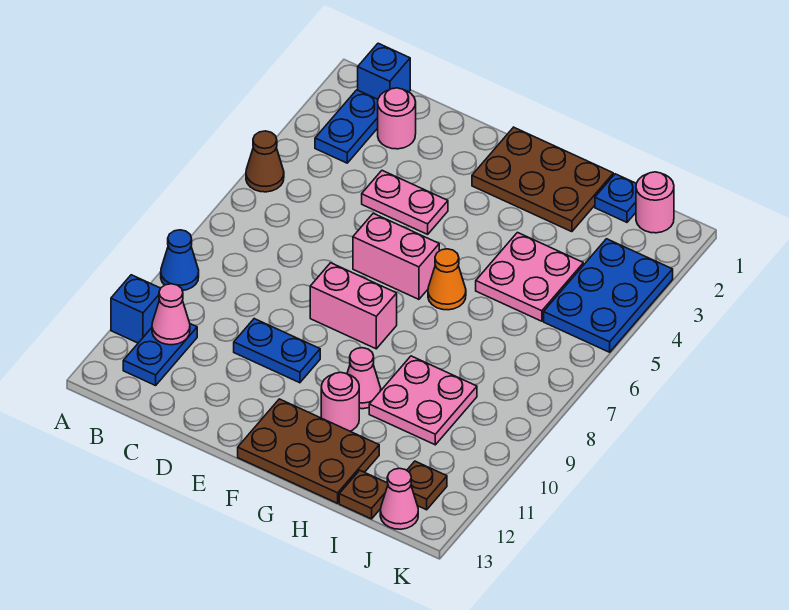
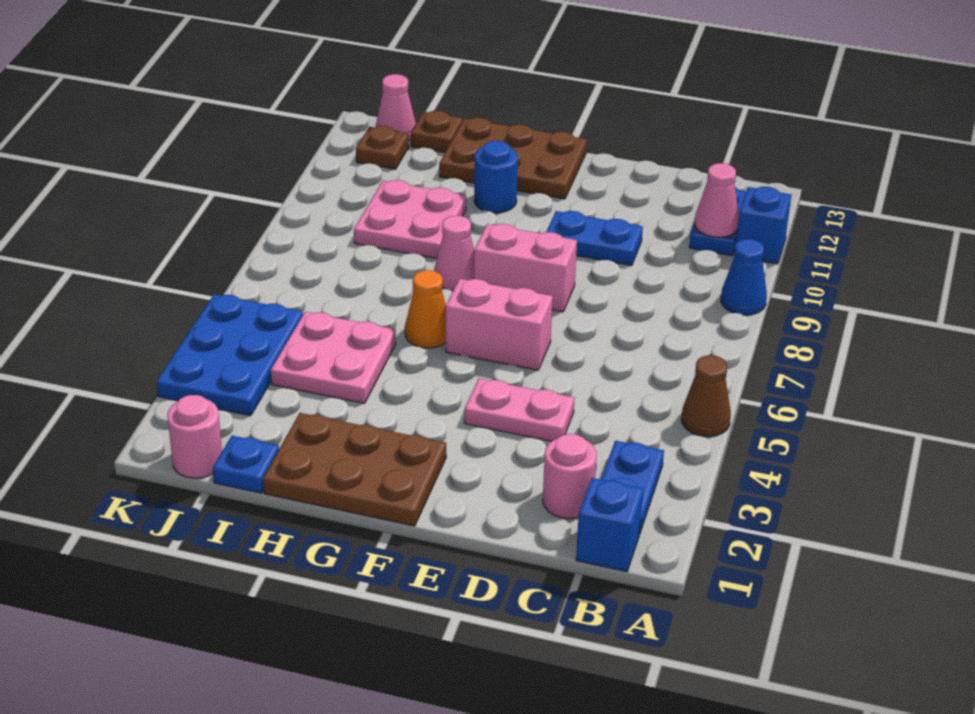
pink cone G10 level 1 -> pink cone G8 level 1
pink round brick G11 level 1 -> blue round brick G11 level 1

